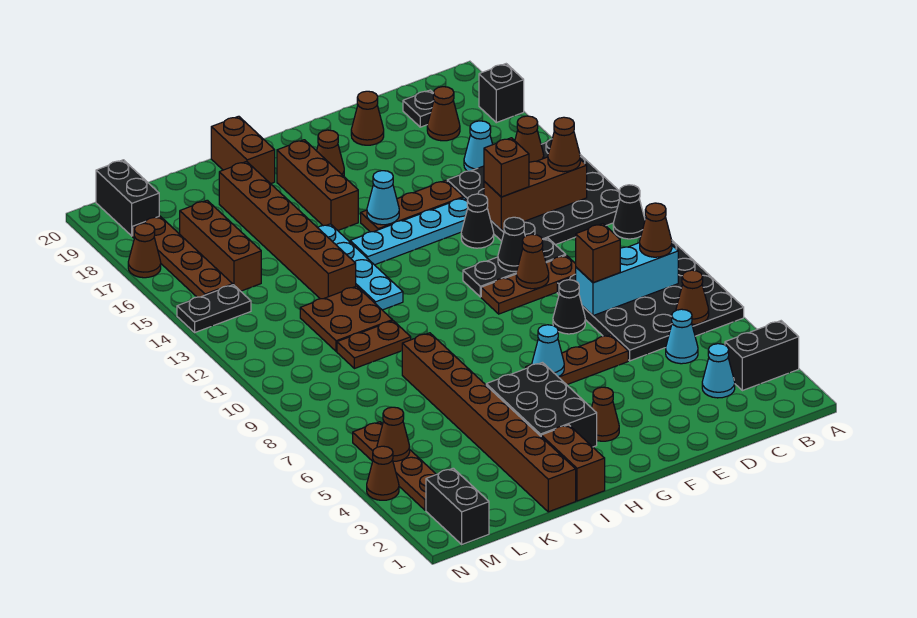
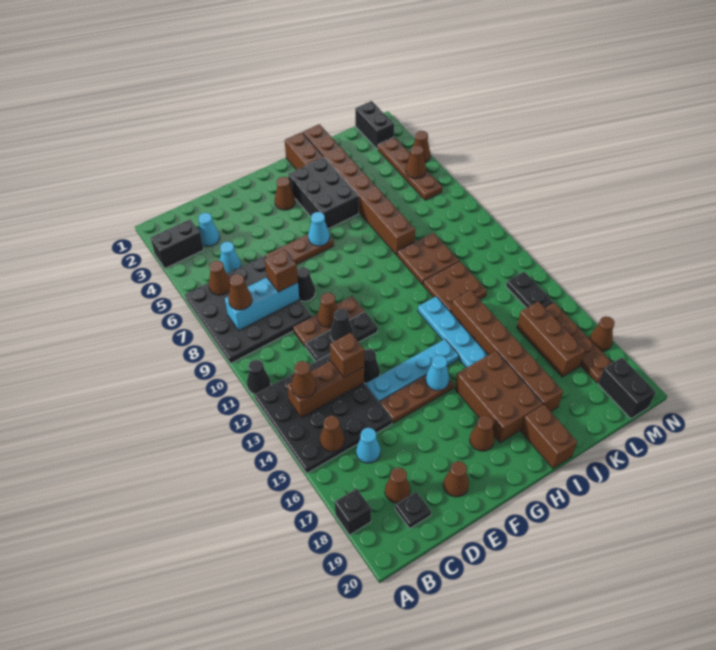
brown brick H16:H18 level 1 -> brown brick H16:I18 level 1
brown plate J10:K10 level 1 -> brown plate J9:K10 level 1
black plate M14:N14 level 1 -> black plate M13:M14 level 1

